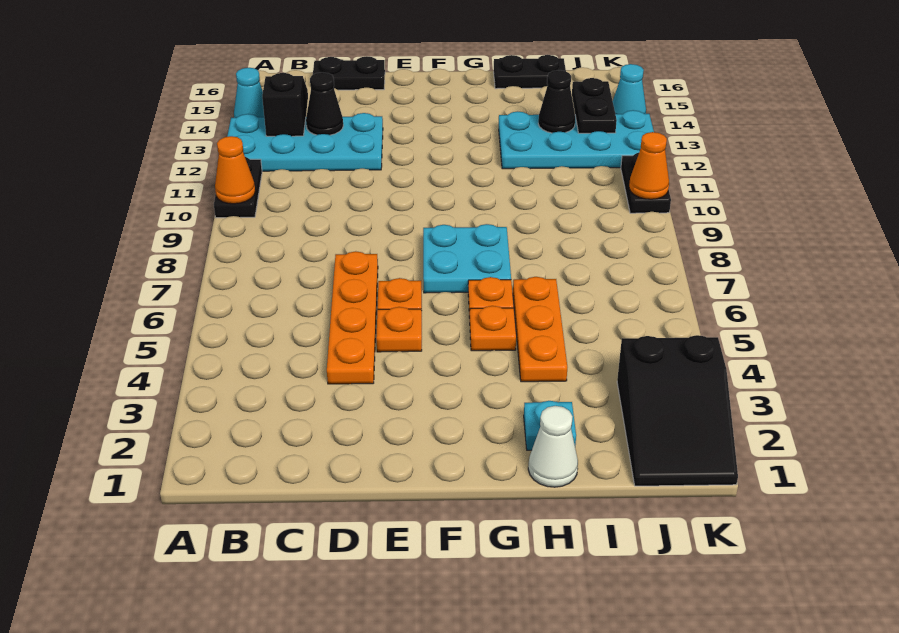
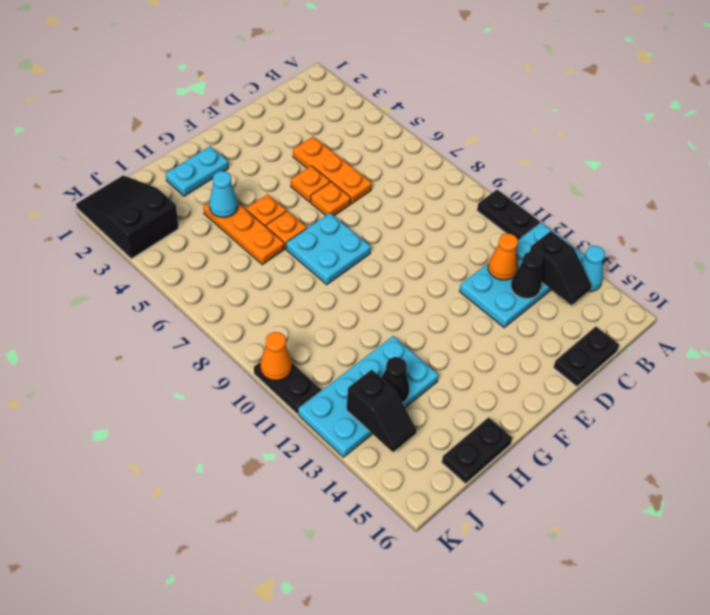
orange cone A10 level 2 -> orange cone C12 level 2
orange plate D4:D7 level 1 -> orange plate D4:D6 level 1
white cone H1 level 1 -> none
cyan plate H2 level 1 -> cyan plate G2:H2 level 1
black plate J13:J14 level 2 -> black slope J13:J14 level 2 top 13
cyan cone K14 level 1 -> cyan cone H4 level 2

